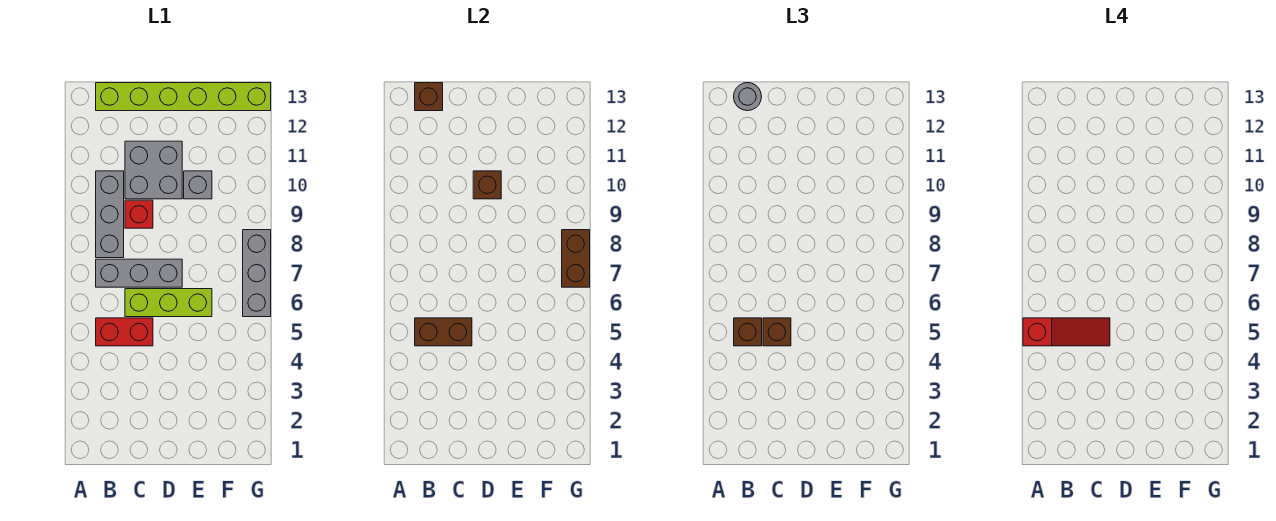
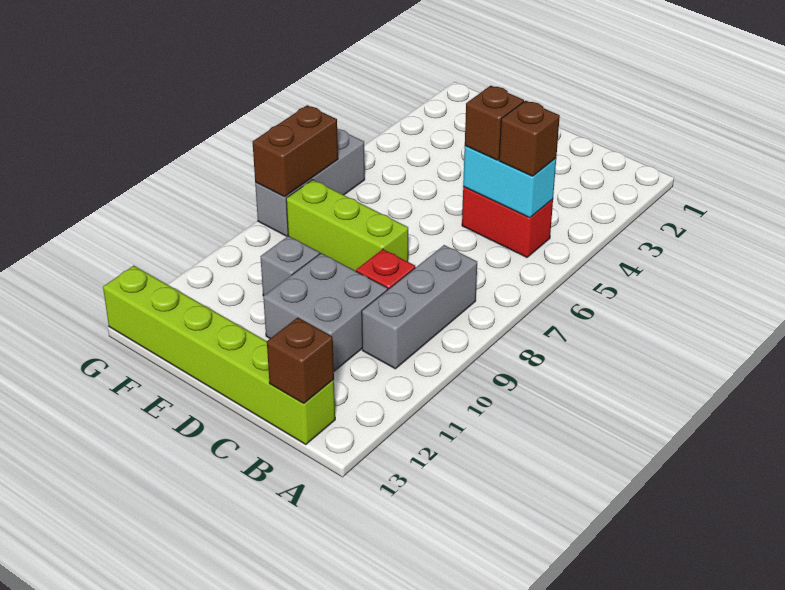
red slope A5:C5 level 4 top A -> none
brown brick B5:C5 level 2 -> cyan brick B5:C5 level 2
grey brick B7:D7 level 1 -> none
grey round brick B13 level 3 -> none
lime brick C6:E6 level 1 -> lime brick D8:F8 level 1
brown brick D10 level 2 -> none

